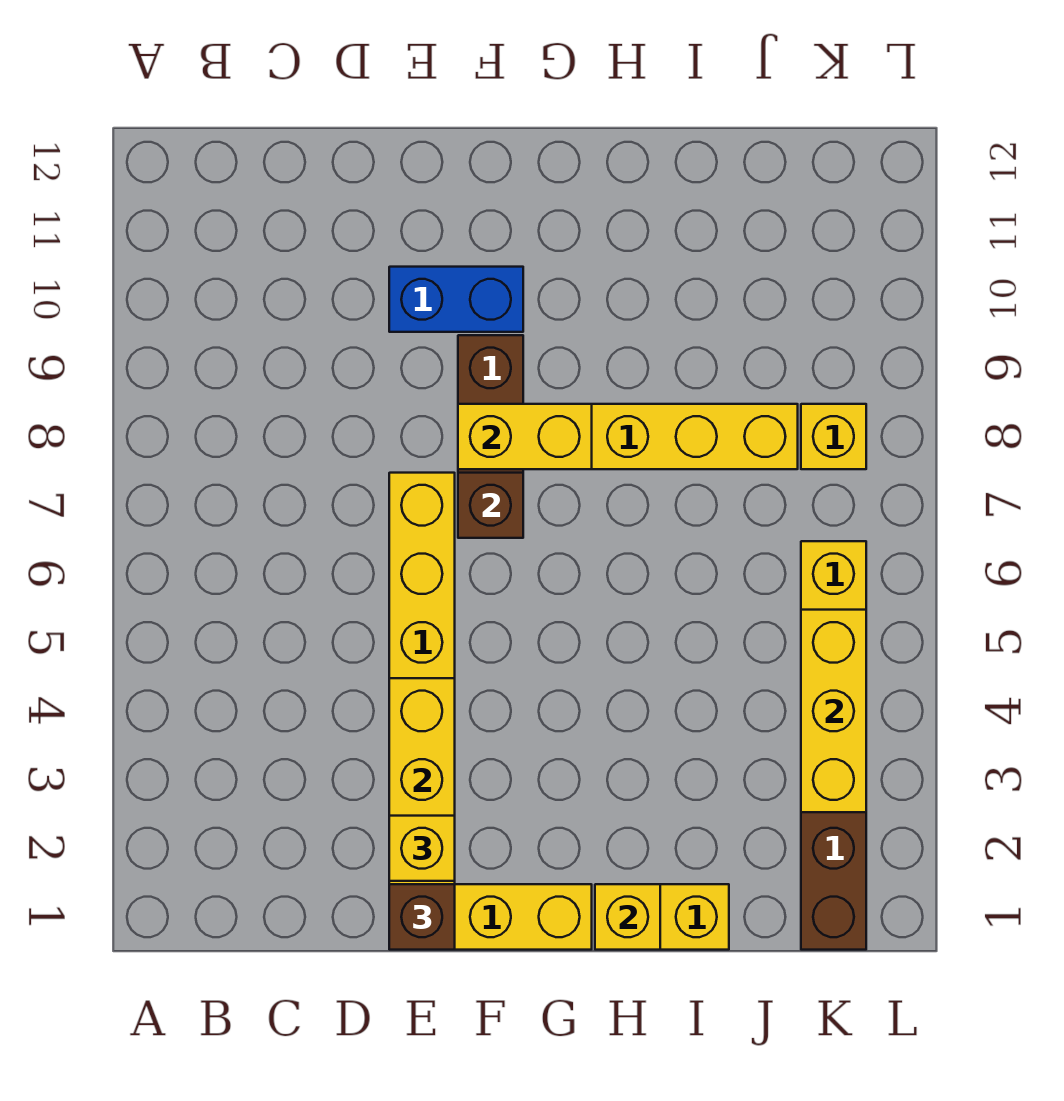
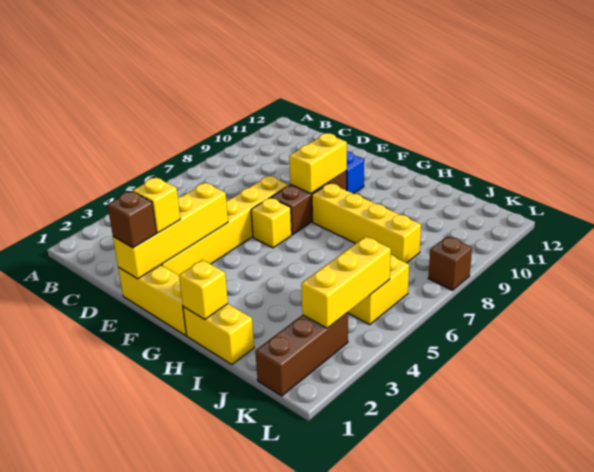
brown brick F7 level 2 -> brown brick L8 level 1
yellow brick F8:G8 level 2 -> yellow brick F8:F9 level 2
yellow brick K8 level 1 -> yellow brick F6 level 1

